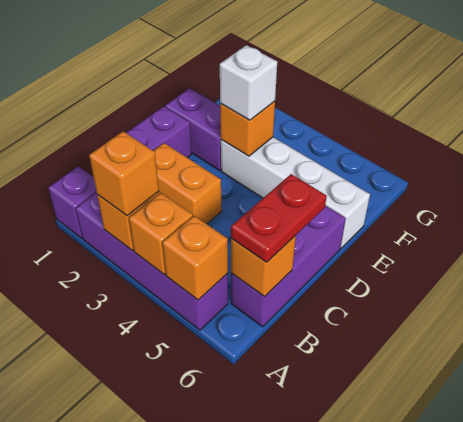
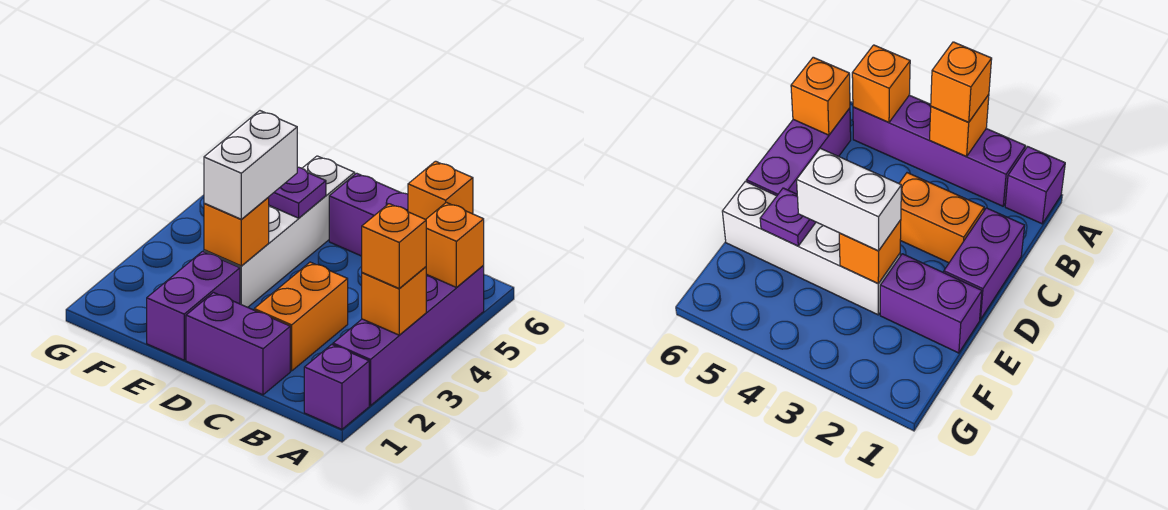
orange brick A4 level 2 -> none
red plate B6:C6 level 3 -> none
white brick E3 level 3 -> white brick E3:E4 level 3
none -> purple plate E5 level 2

